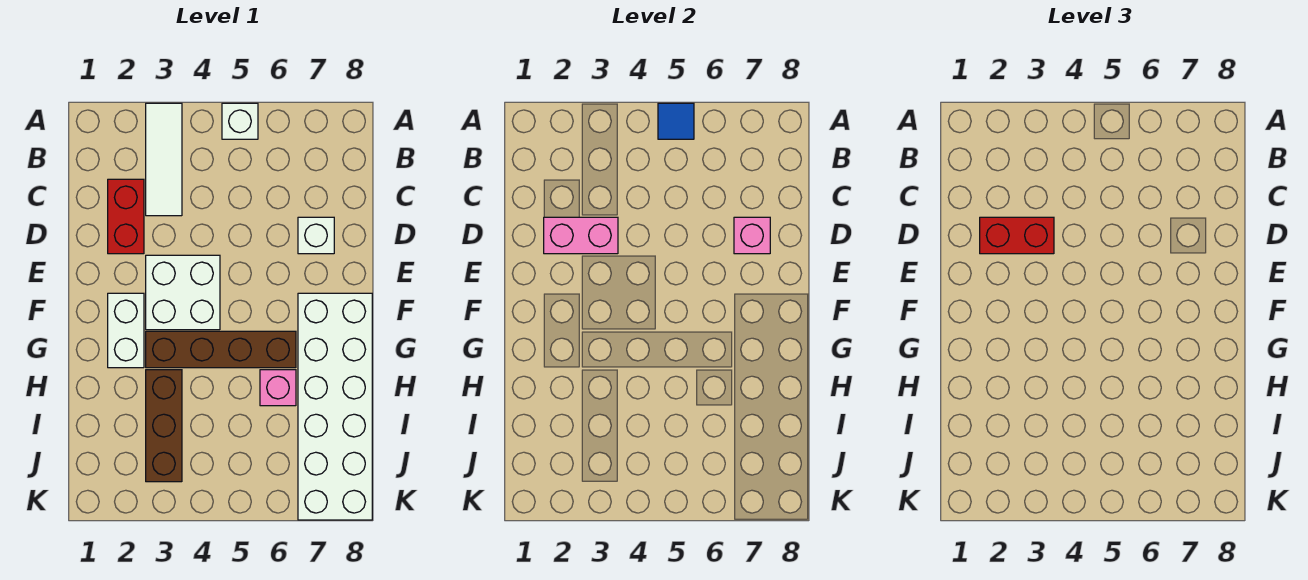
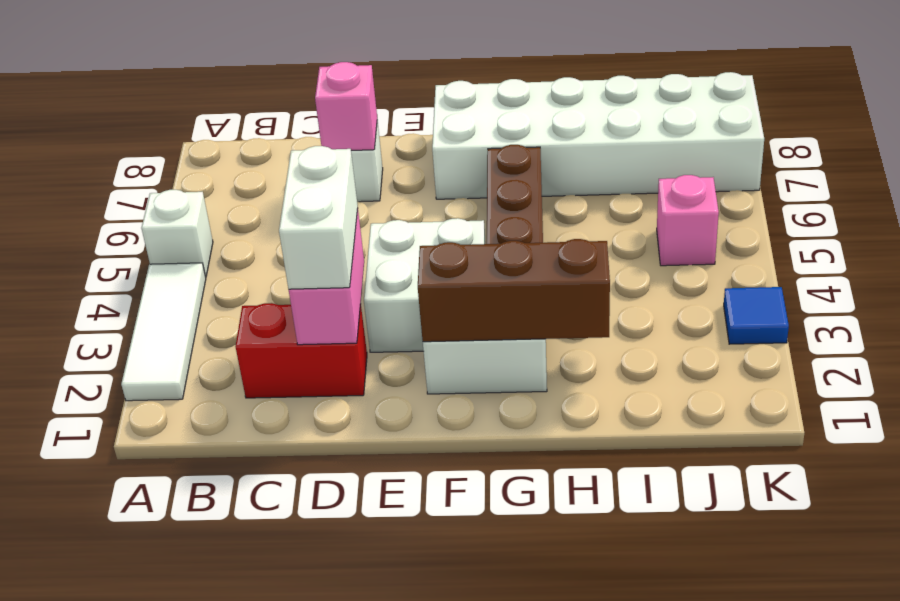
white tile A3:C3 level 1 -> white tile A2:A4 level 1
blue tile A5 level 2 -> blue tile K3 level 1
red brick D2:D3 level 3 -> white brick D2:D3 level 3
brown brick H3:J3 level 1 -> brown brick F2:H2 level 2
pink brick H6 level 1 -> pink brick J5 level 1

